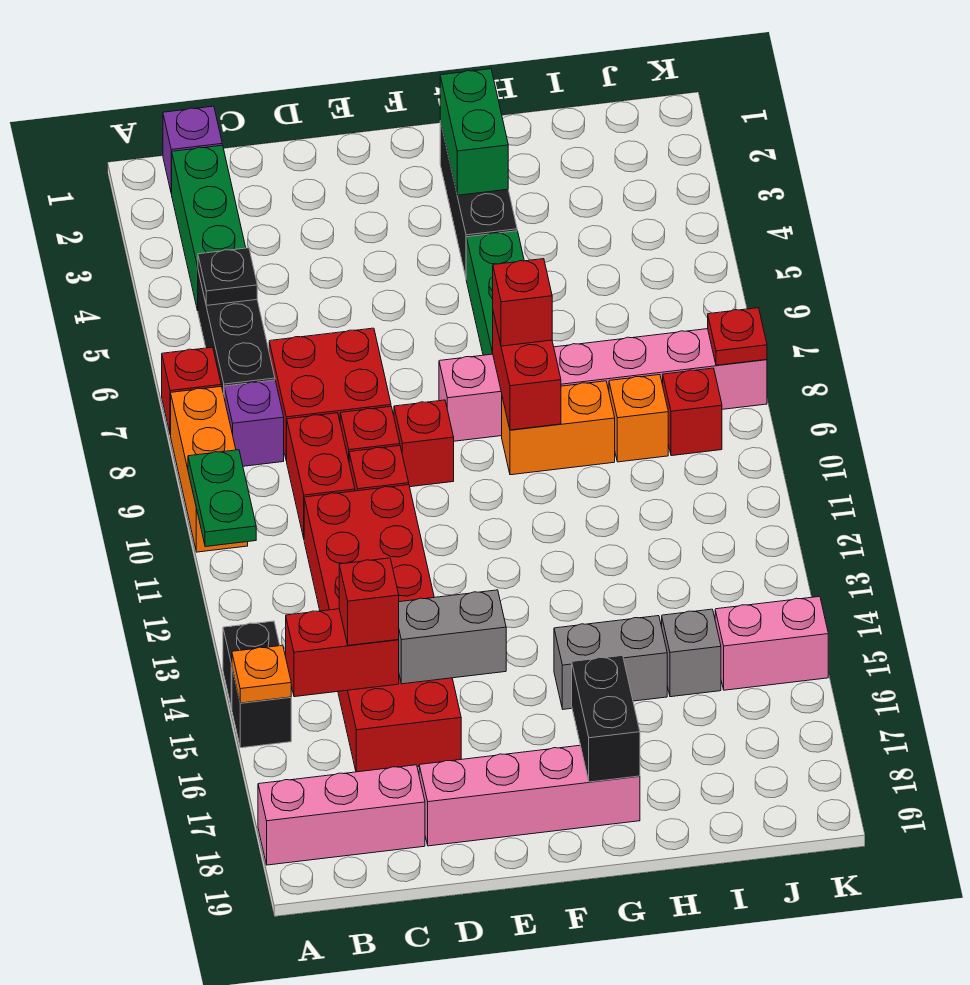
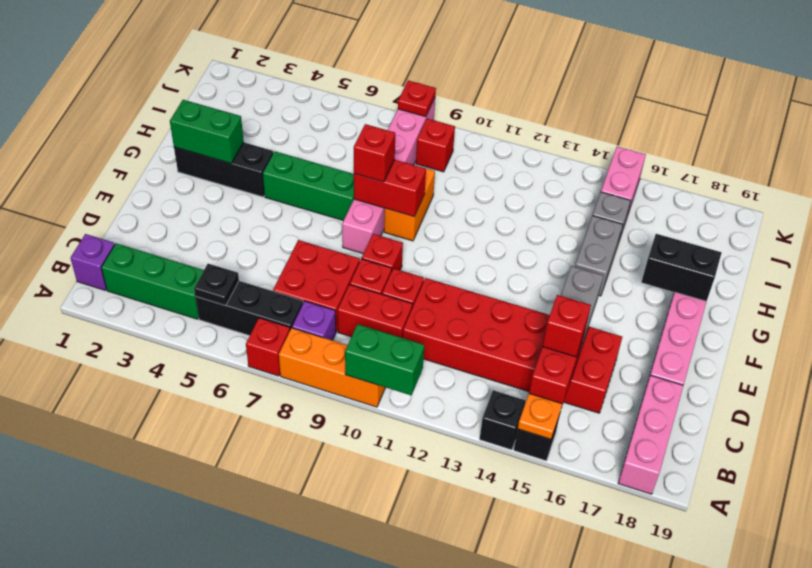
green plate A10:A11 level 2 -> green brick A10:A11 level 2
orange brick I9 level 1 -> none

